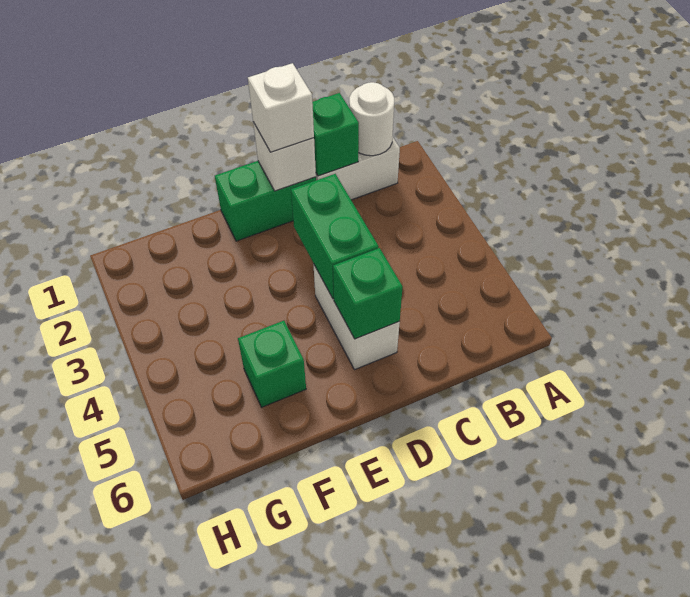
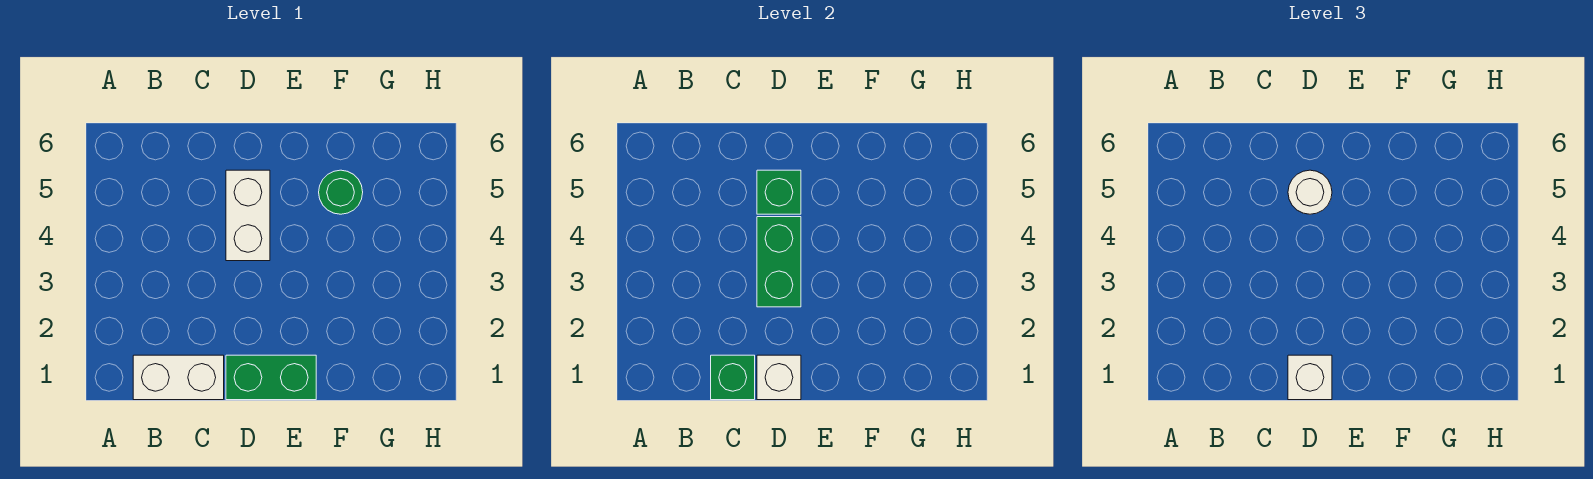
white round brick B1 level 2 -> white round brick D5 level 3
green brick F5 level 1 -> green round brick F5 level 1

